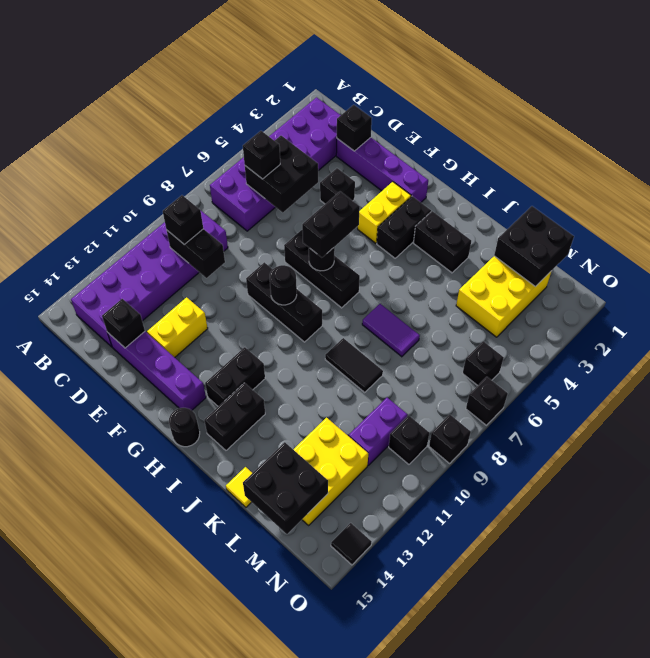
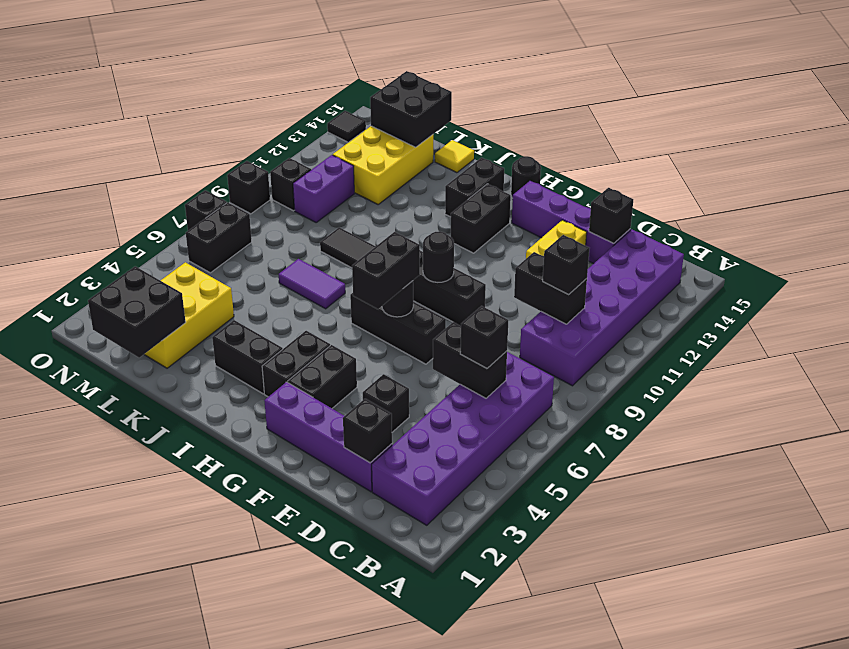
black brick C5:D6 level 2 -> black brick C6:D6 level 2
yellow brick G3:G4 level 1 -> black brick G3:G4 level 1
black brick N6 level 1 -> black brick N6:N7 level 1

